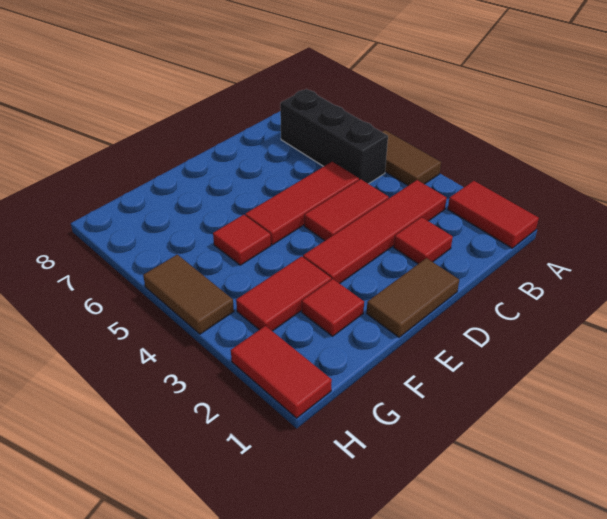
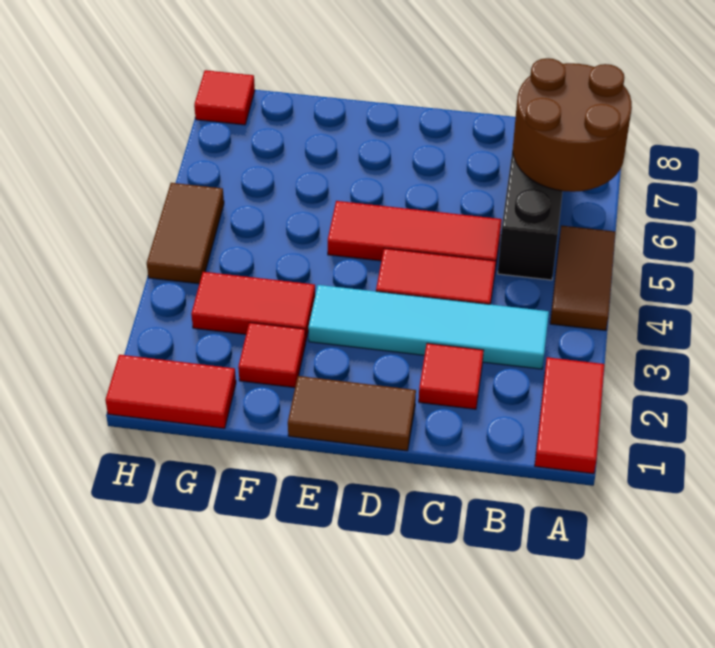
none -> brown round brick A6:B7 level 2
red tile B3:E3 level 1 -> cyan tile B3:E3 level 1
red tile F5 level 1 -> red tile H8 level 1
red tile H1:H2 level 1 -> red tile G1:H1 level 1

